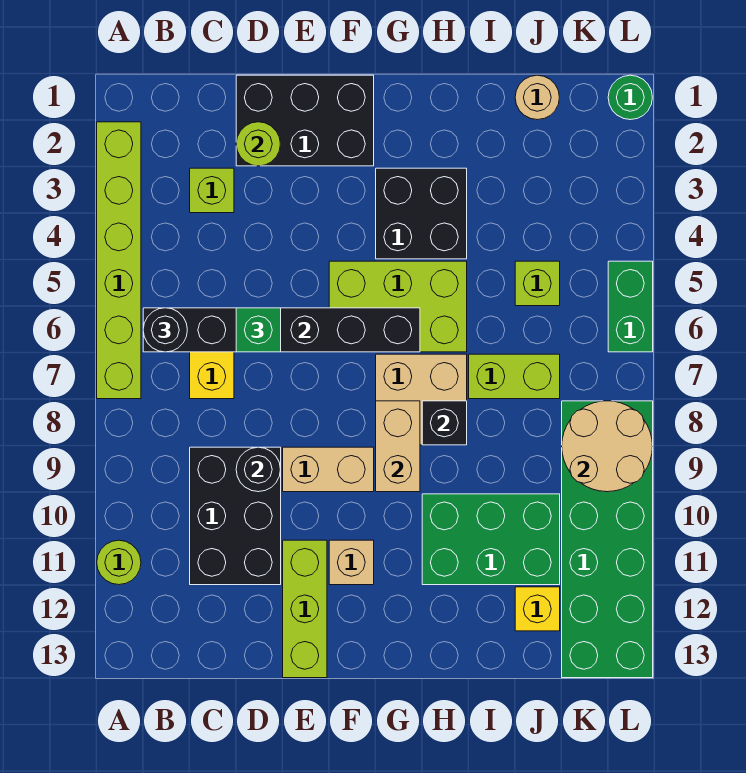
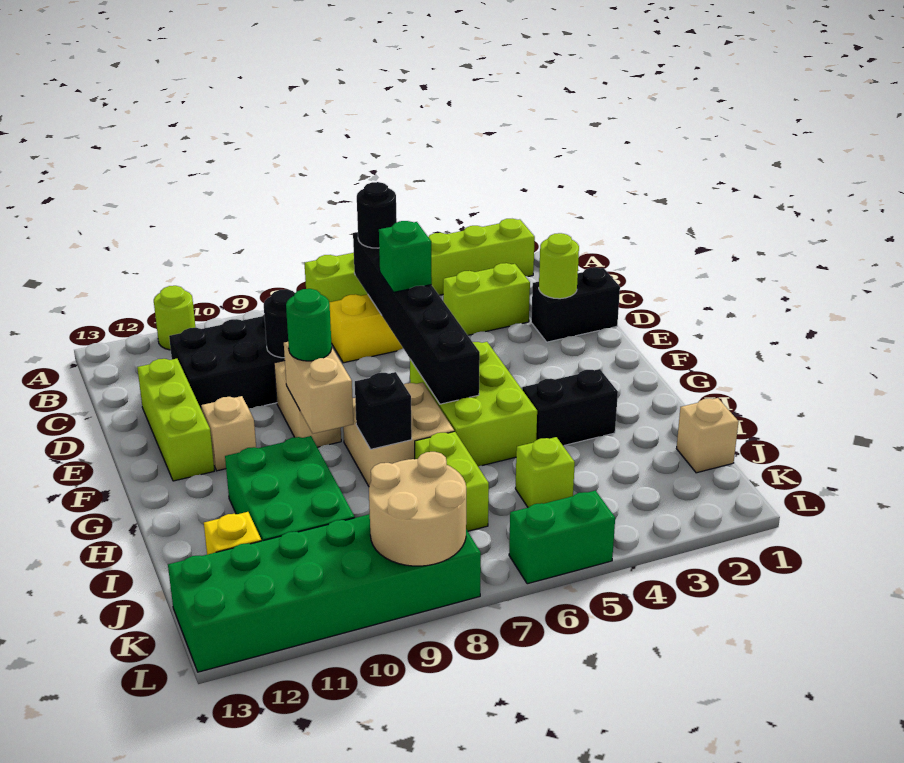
lime brick C3 level 1 -> lime brick C3:C4 level 1
black brick D1:F2 level 1 -> black brick D1:D2 level 1
lime brick E11:E13 level 1 -> lime brick D12:F12 level 1
black brick G3:H4 level 1 -> black brick H3:H4 level 1
tan brick G8:G9 level 2 -> tan brick F9:G9 level 2
tan round brick J1 level 1 -> tan brick J1 level 1
green round brick L1 level 1 -> green round brick F9 level 3

